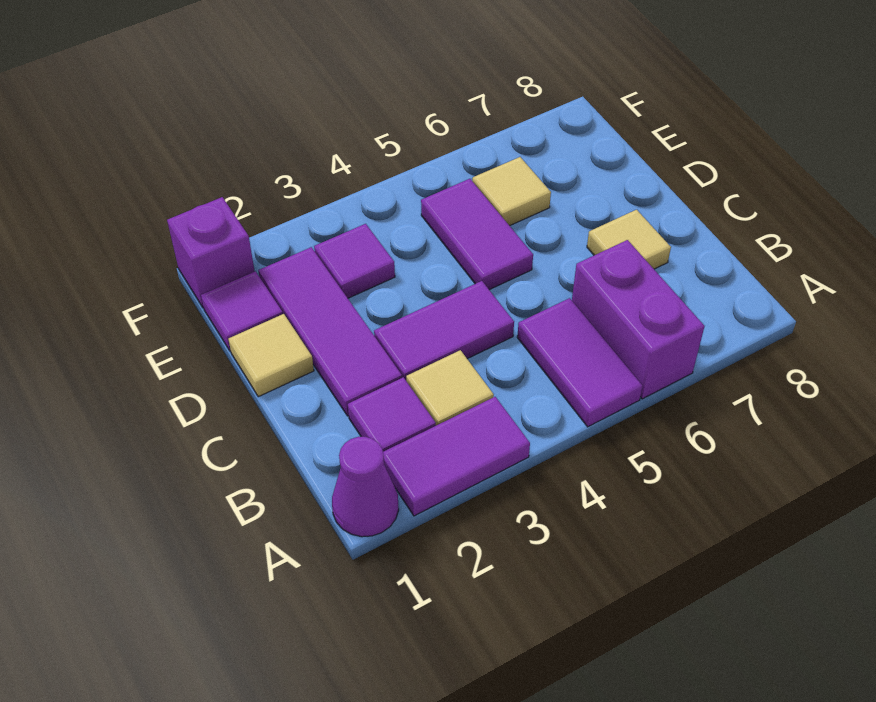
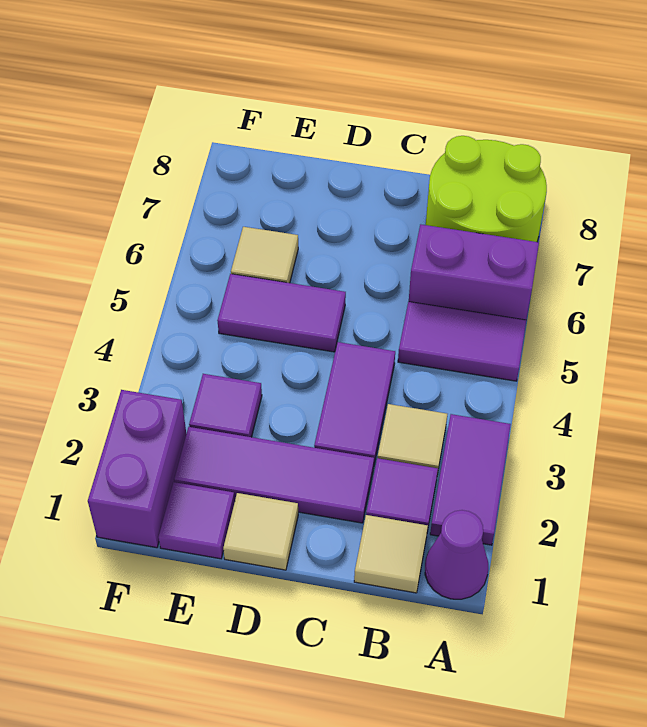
none -> lime round brick A7:B8 level 1
tan tile C7 level 1 -> tan tile B1 level 1
purple brick F1 level 1 -> purple brick F1:F2 level 1

